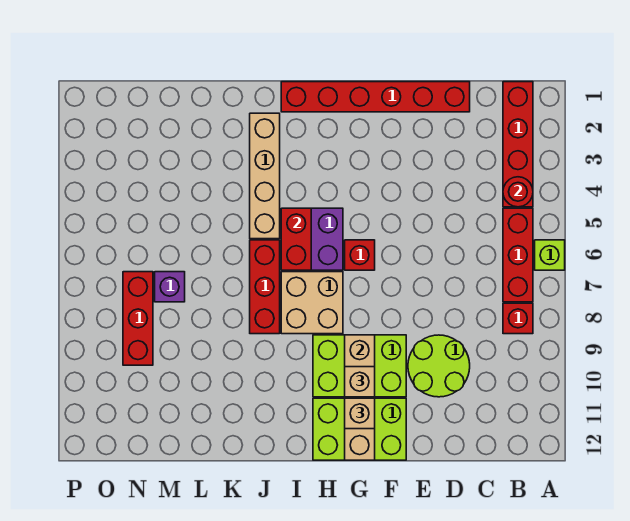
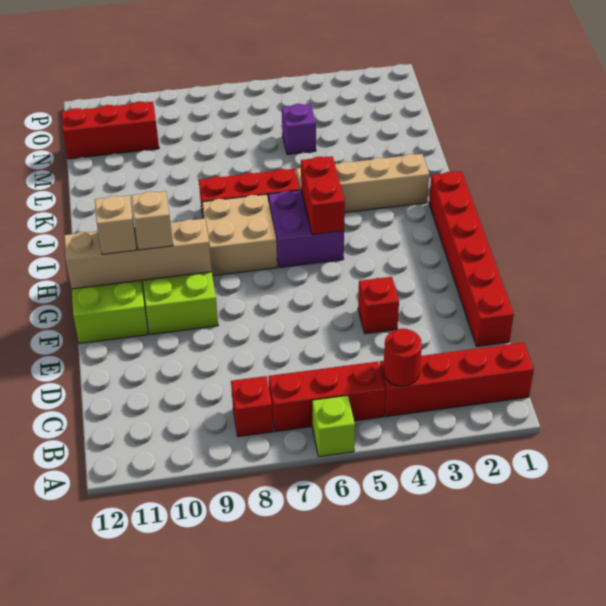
lime round brick D9:E10 level 1 -> none
red brick G6 level 1 -> red brick E4 level 1
red brick I5:I6 level 2 -> red brick H5:I5 level 2
purple brick M7 level 1 -> purple brick M5 level 1
red brick N7:N9 level 1 -> red brick N10:N12 level 1

